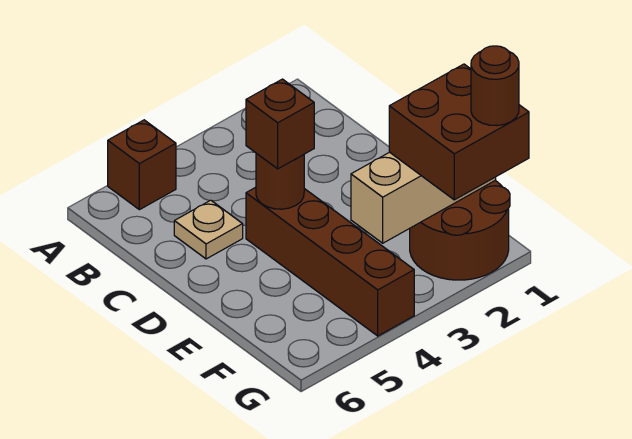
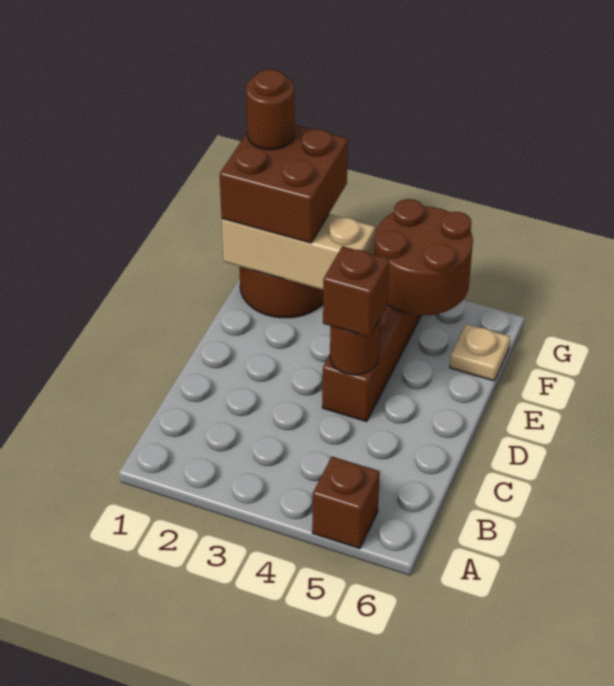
tan plate C5 level 1 -> tan plate F6 level 1
none -> brown round brick F4:G5 level 2

